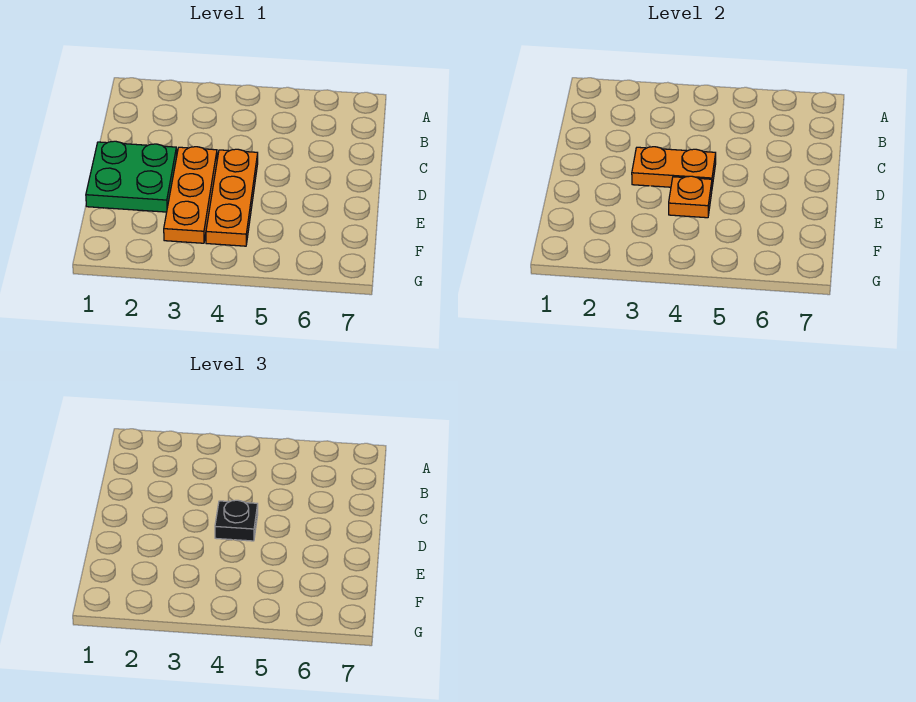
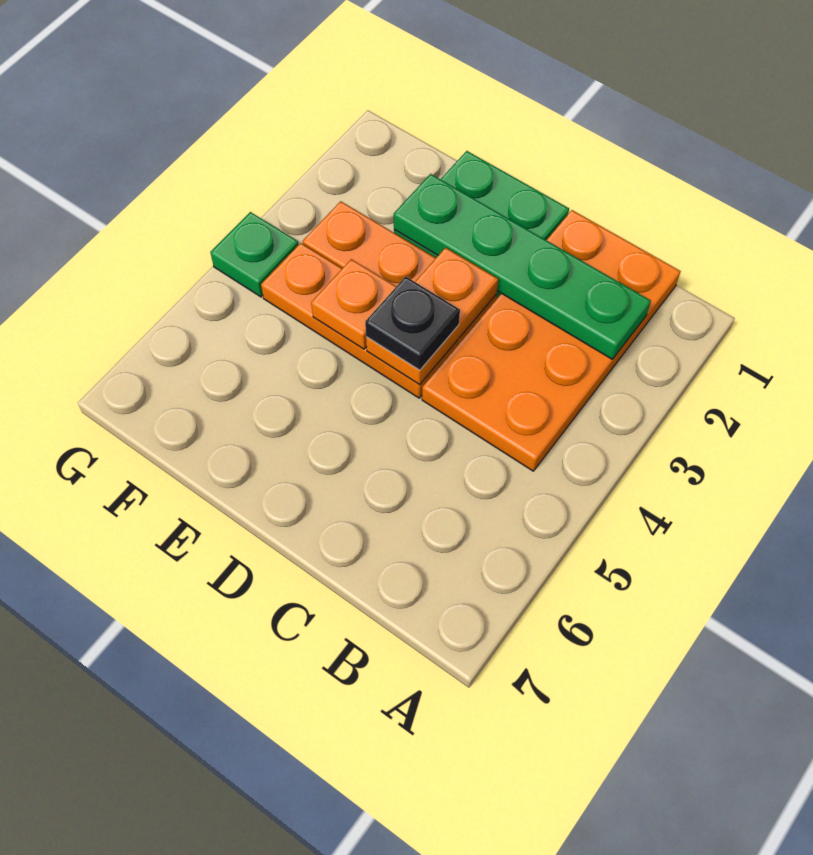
none -> orange plate B1:C4 level 1
none -> green plate B2:E2 level 2
none -> green plate G4 level 1

